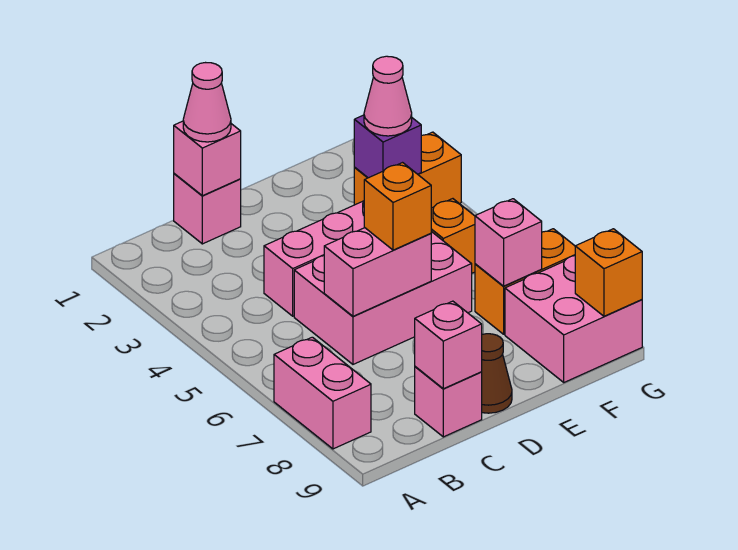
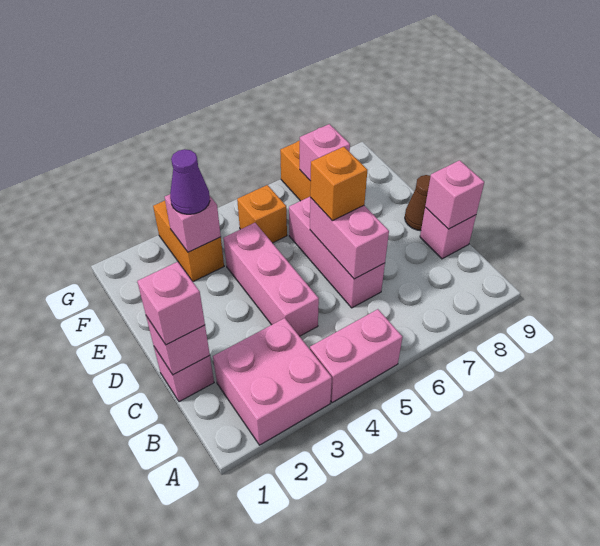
pink brick A7:A8 level 1 -> pink brick A4:A5 level 1
pink cone C1 level 3 -> pink brick C1 level 3
pink brick C5:E6 level 1 -> pink brick C6:E6 level 1
purple brick F3 level 2 -> pink brick F3 level 2
pink cone F3 level 3 -> purple cone F3 level 3
pink brick F8:G9 level 1 -> pink brick A2:B3 level 1
orange brick G9 level 2 -> none

